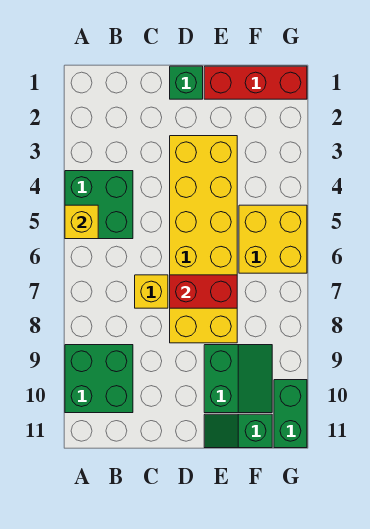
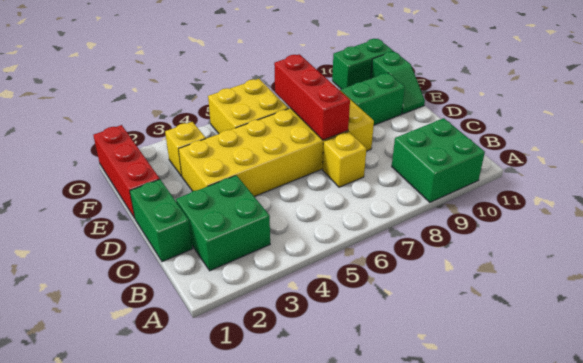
green brick A4:B5 level 1 -> green brick B2:C3 level 1
yellow brick A5 level 2 -> yellow brick F3 level 1
green brick D1 level 1 -> green brick C1:D1 level 1
red brick D7:E7 level 2 -> red brick D7:F7 level 2

